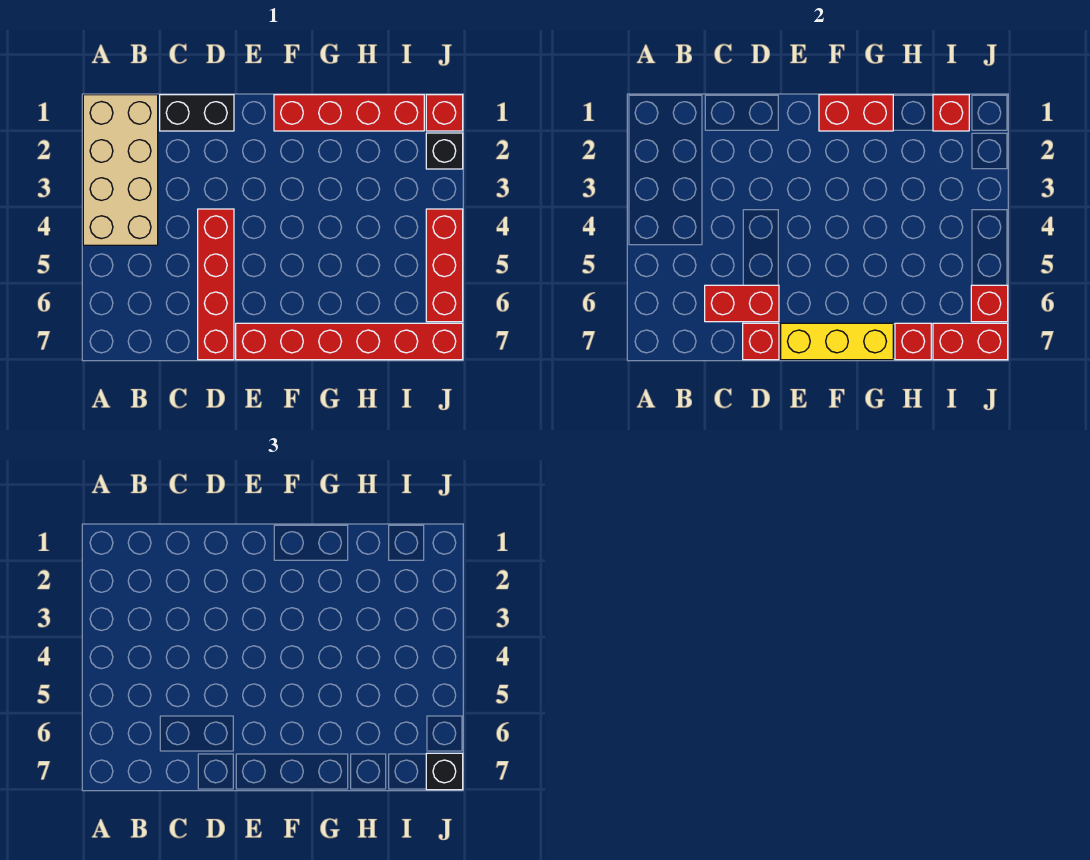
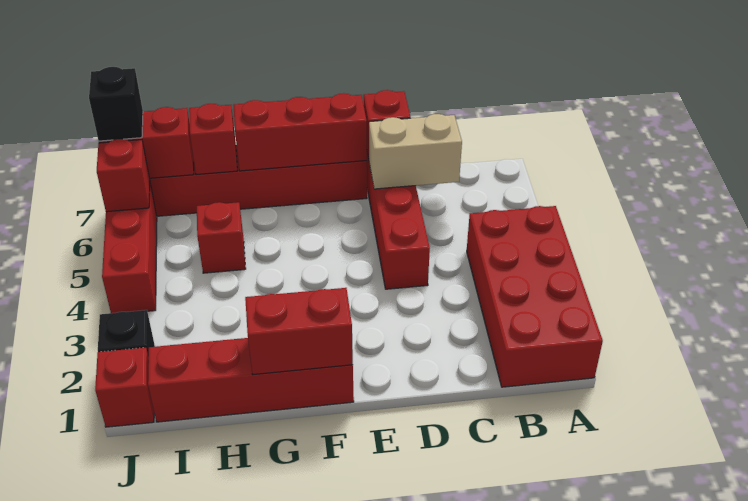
tan brick A1:B4 level 1 -> red brick A1:B4 level 1
black brick C1:D1 level 1 -> none
red brick C6:D6 level 2 -> tan brick C6:D6 level 2
yellow brick E7:G7 level 2 -> red brick E7:G7 level 2
red brick I1 level 2 -> red brick H5 level 1

